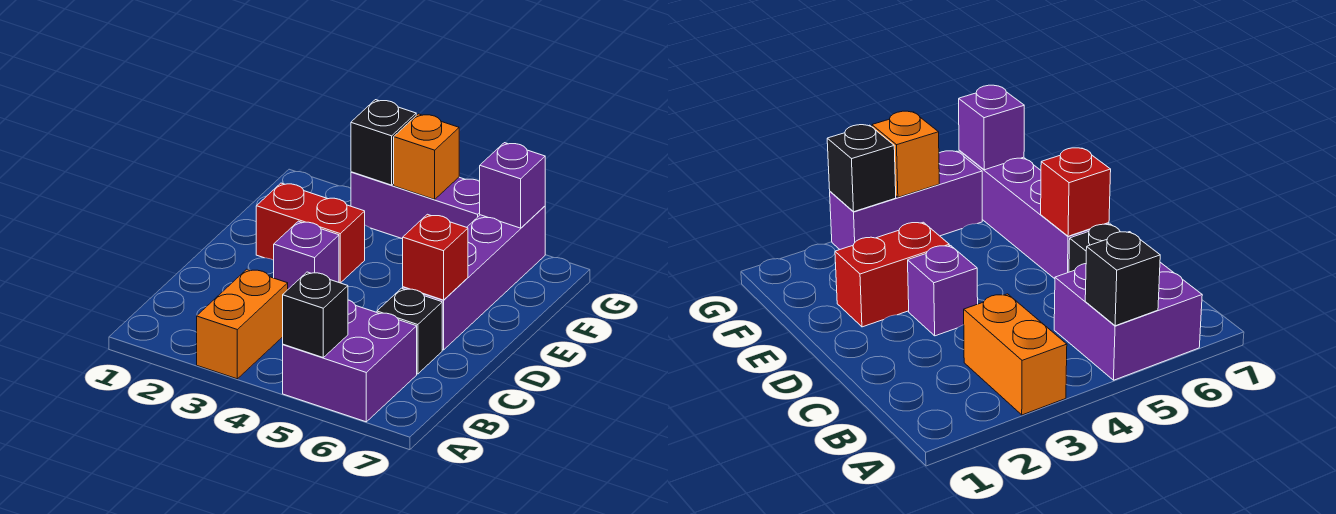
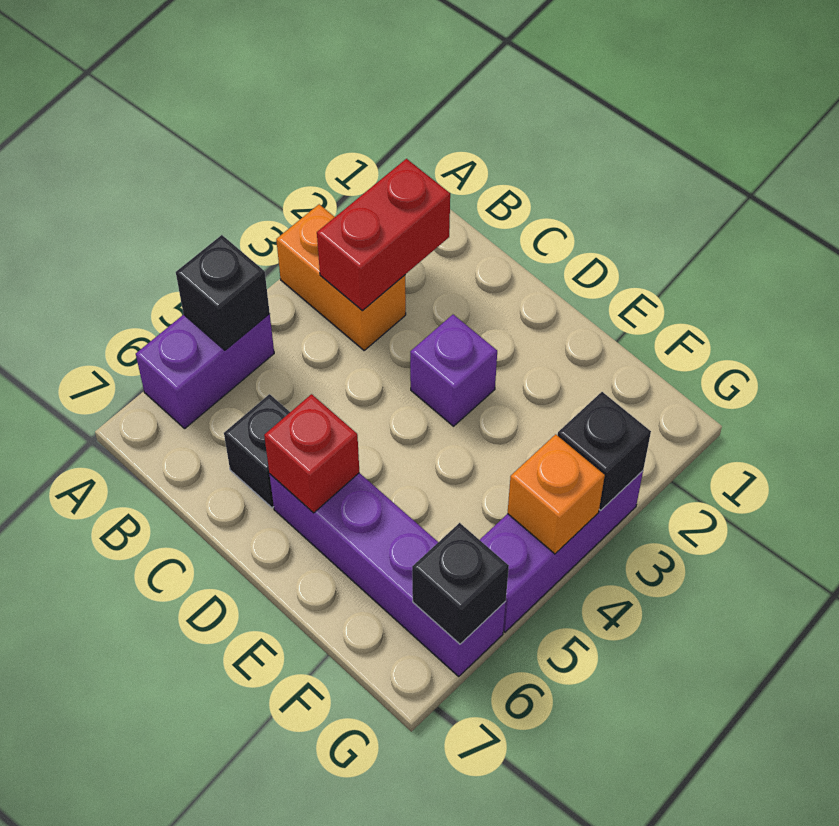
purple brick A5:B6 level 1 -> purple brick A5:A6 level 1
red brick E2:E3 level 1 -> red brick B2:B3 level 2
purple brick G6 level 2 -> black brick G6 level 2

